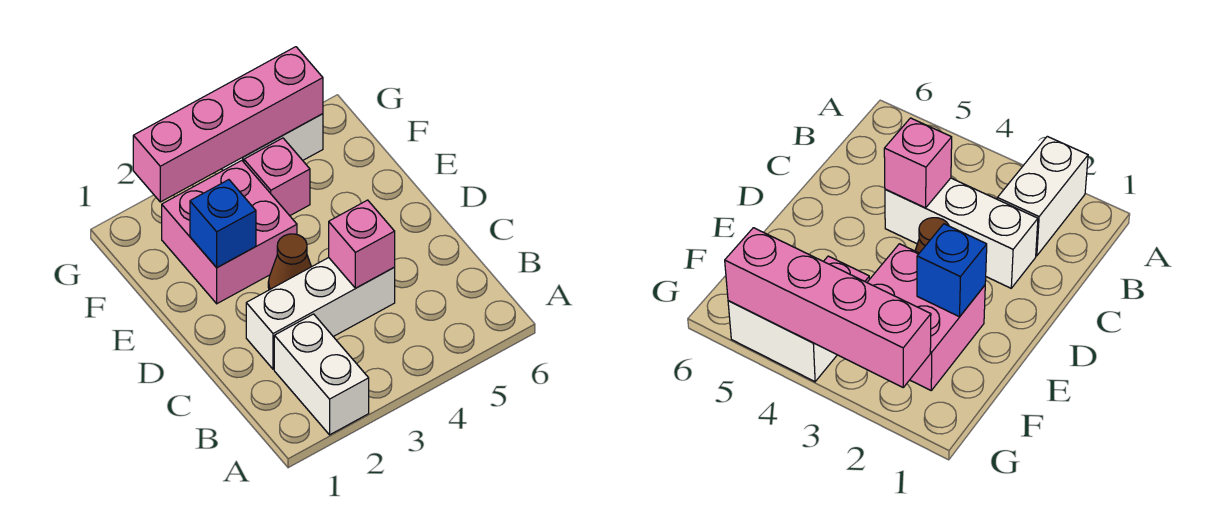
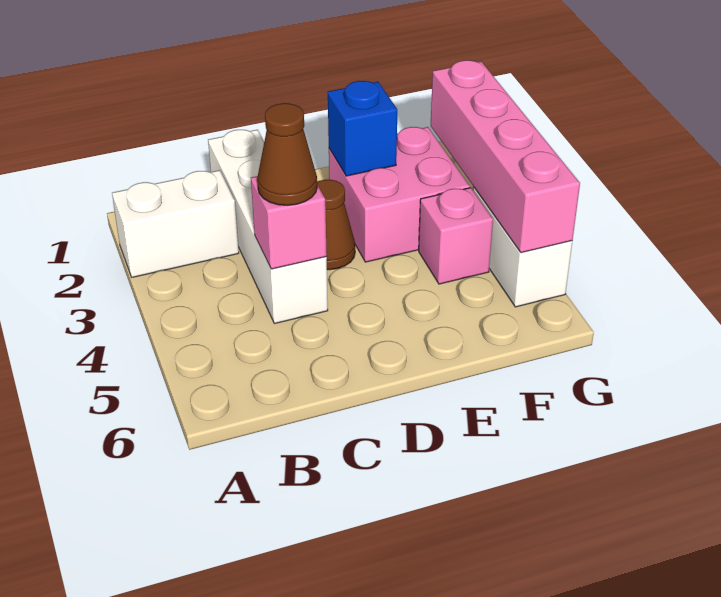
white brick C2:C4 level 1 -> white brick C1:C4 level 1
none -> brown cone C4 level 3

